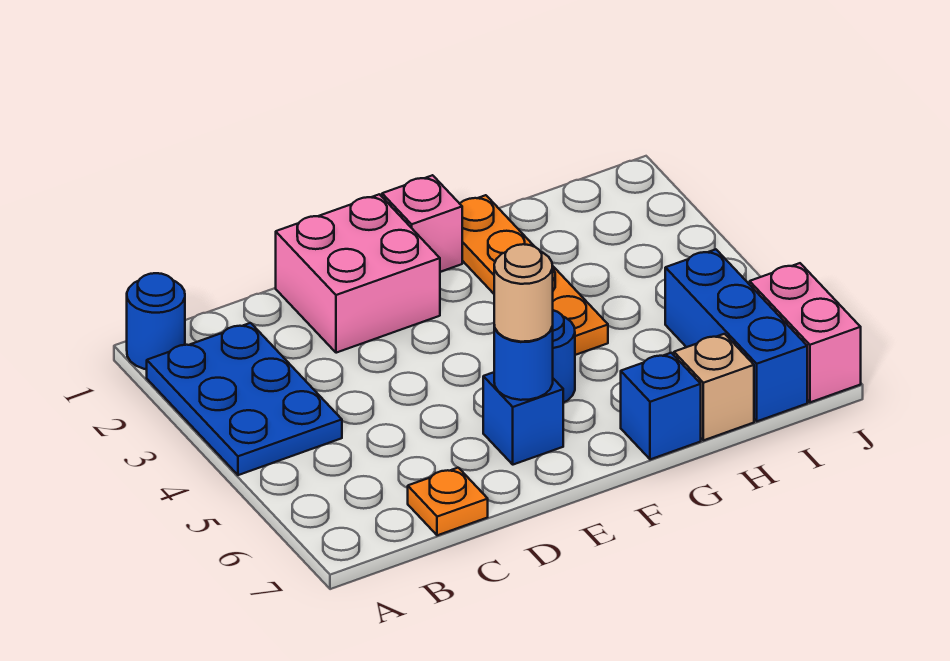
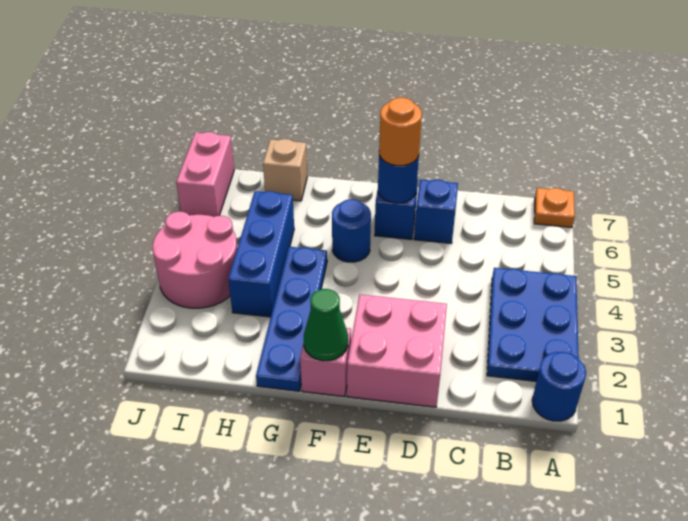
orange plate C7 level 1 -> orange plate A7 level 1
tan round brick E6 level 3 -> orange round brick E6 level 3
none -> green cone F1 level 2
orange plate G1:G4 level 1 -> blue plate G1:G4 level 1
blue brick G7 level 1 -> blue brick D6 level 1
none -> pink round brick I3:J4 level 1
blue brick I5:I7 level 1 -> blue brick H3:H5 level 1

